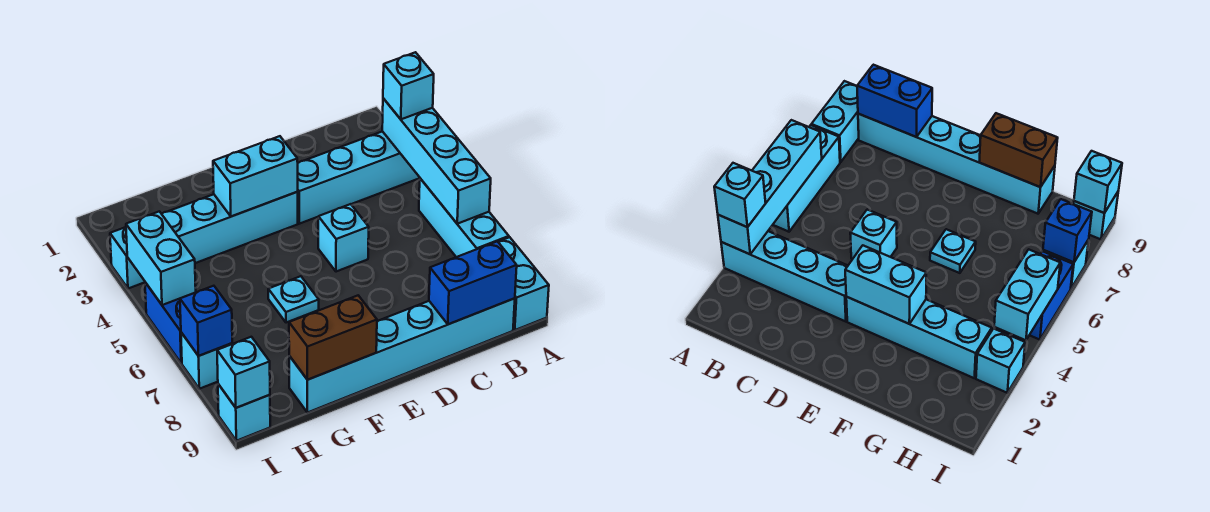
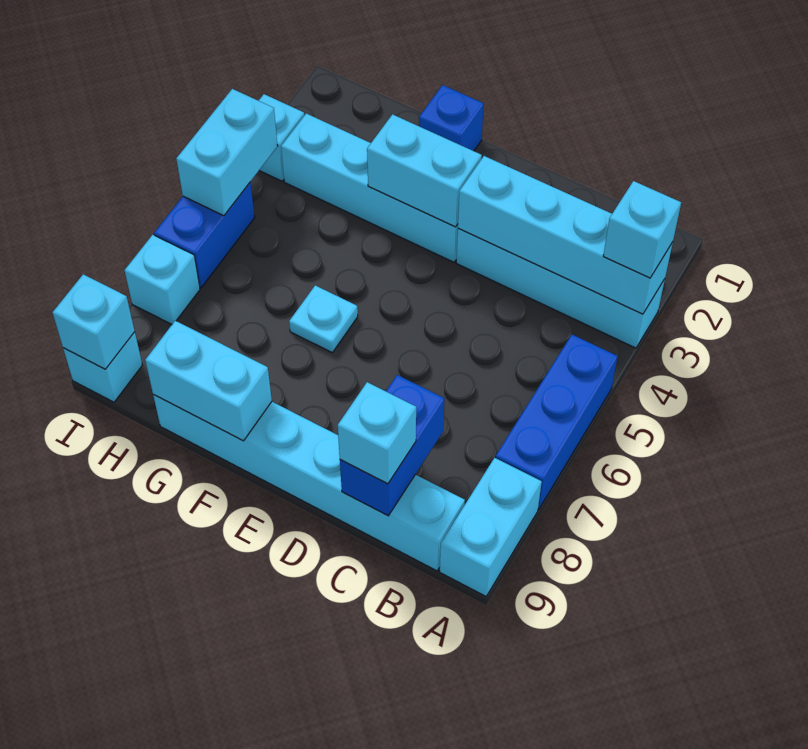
cyan brick A3:A6 level 2 -> cyan brick A3:D3 level 2
cyan brick A5:A7 level 1 -> blue brick A5:A7 level 1
blue brick B9:C9 level 2 -> blue brick C8:C9 level 2
cyan brick D5 level 1 -> cyan brick C9 level 3
brown brick F9:G9 level 2 -> cyan brick F9:G9 level 2
blue brick I7 level 2 -> blue brick F1 level 1

